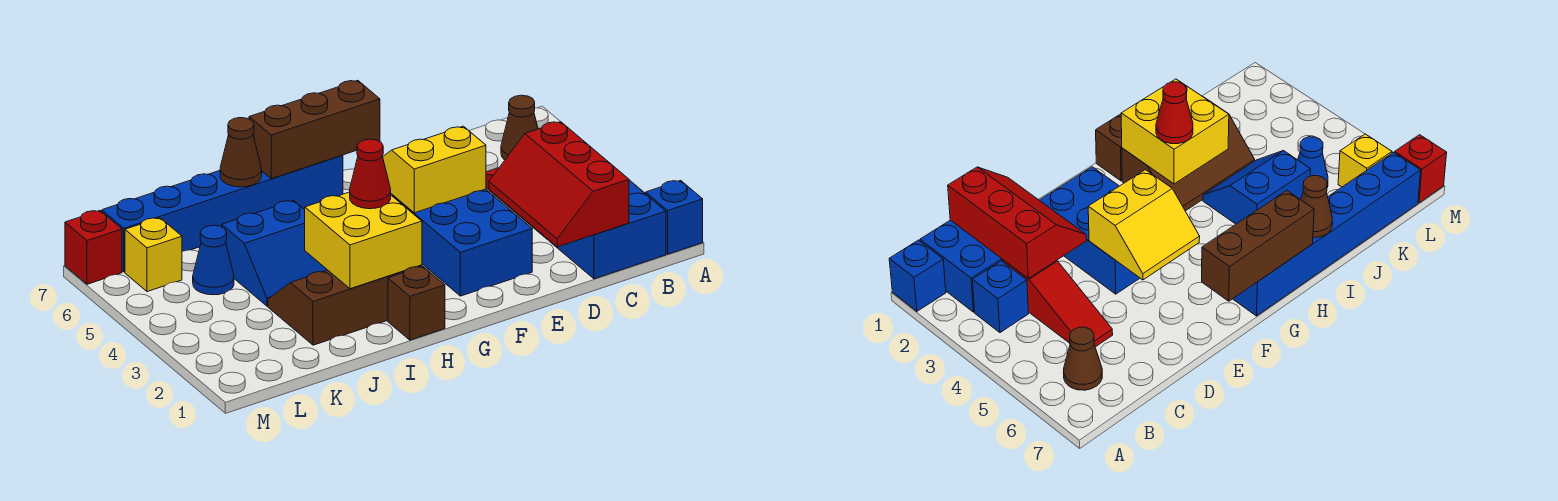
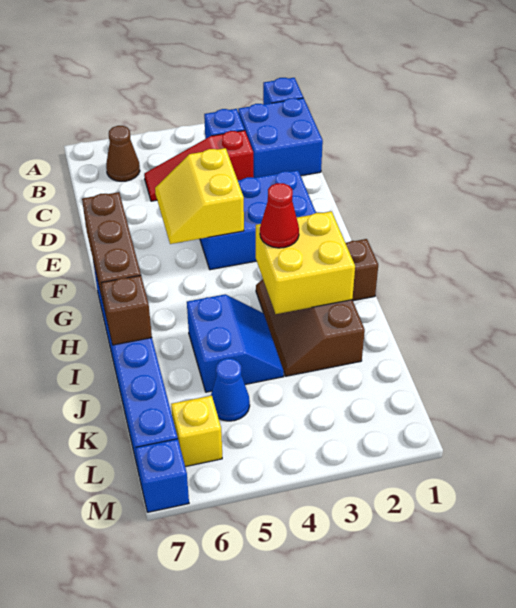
red slope C1:D3 level 2 top C -> none
brown cone I7 level 2 -> brown brick I7 level 2
red brick M7 level 1 -> blue brick M7 level 1

